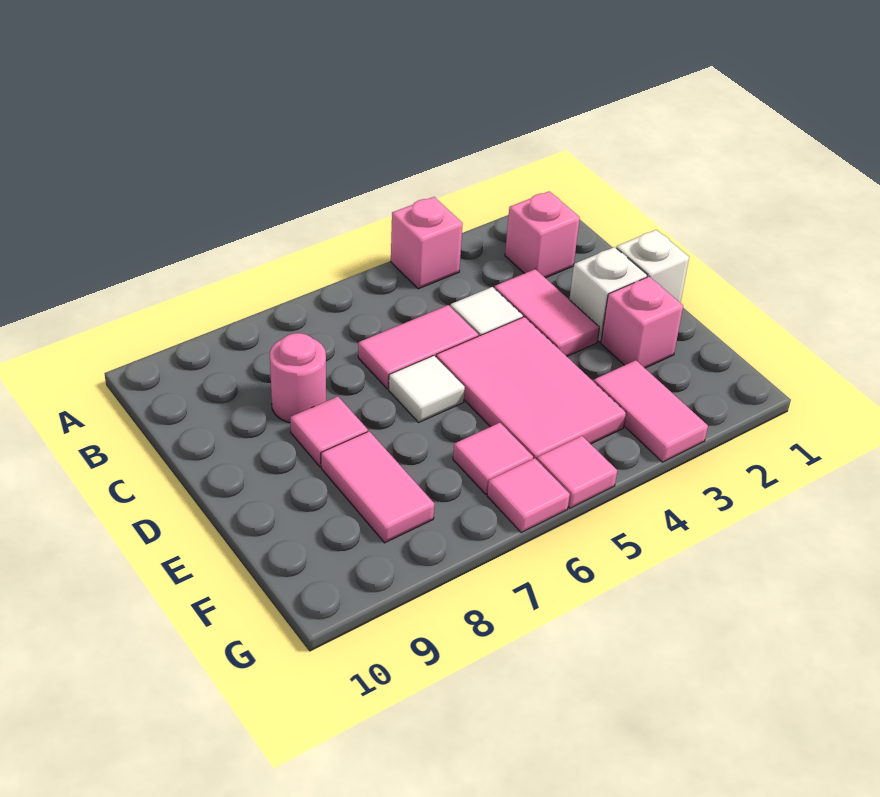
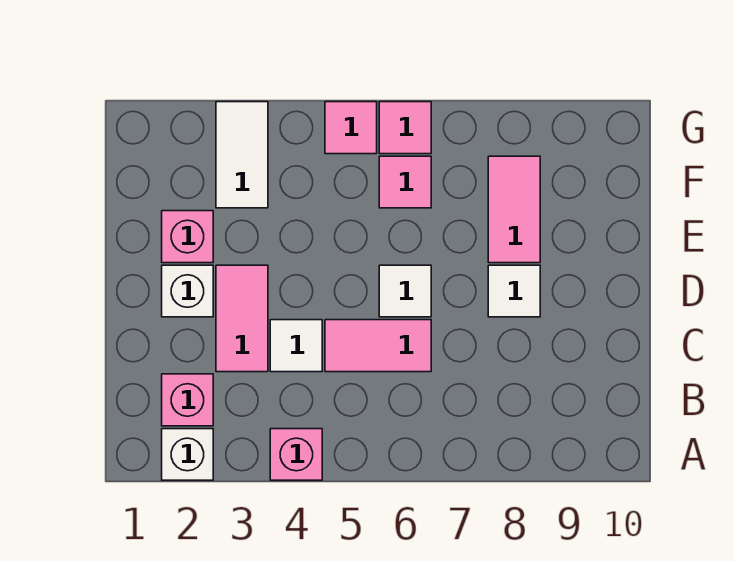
pink round brick C8 level 1 -> none
white brick D1 level 1 -> white brick A2 level 1
pink tile D4:F5 level 1 -> none
pink tile D8 level 1 -> white tile D8 level 1
pink tile F3:G3 level 1 -> white tile F3:G3 level 1

